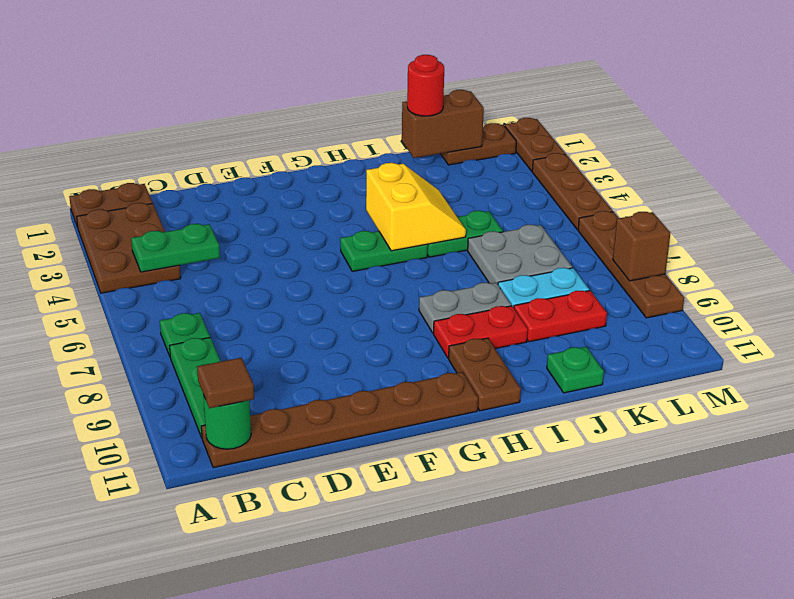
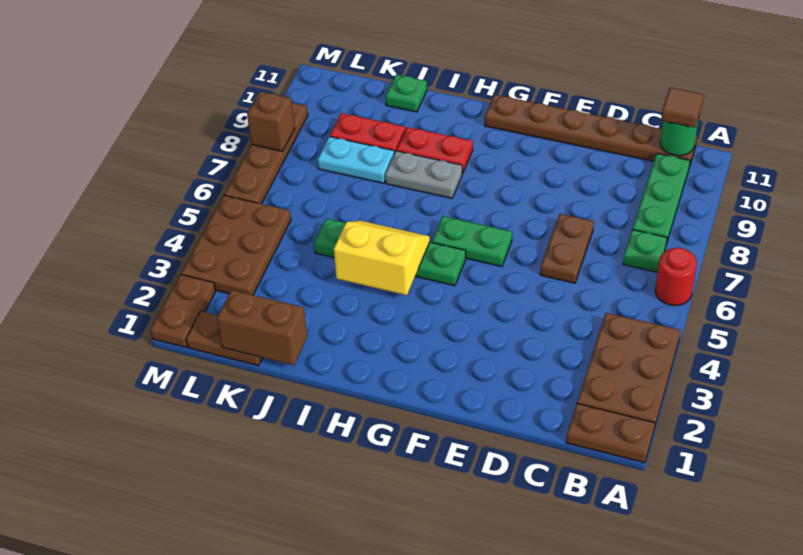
green plate B4:C4 level 2 -> green plate F6:G6 level 1
yellow slope H4:I5 level 2 top H -> yellow slope H4:I5 level 2 top 4
brown plate H10:H11 level 1 -> brown plate D6:D7 level 1
red round brick J1 level 3 -> red round brick A6 level 1
grey plate J6:K7 level 1 -> none
brown plate M3:M5 level 1 -> brown plate L3:M5 level 1

